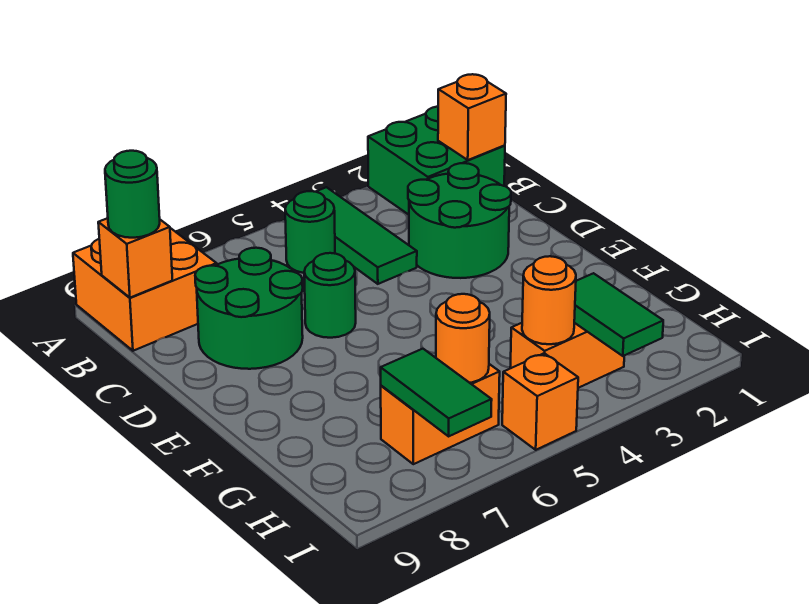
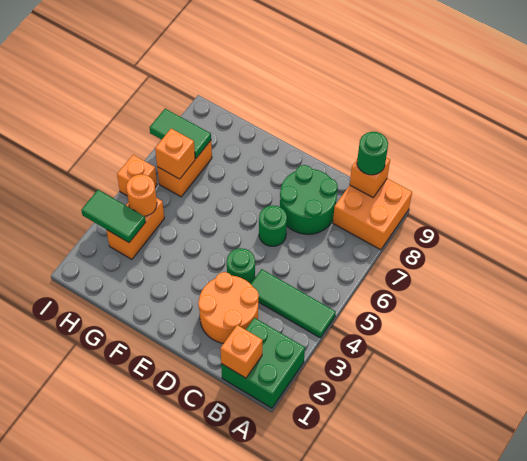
green round brick B5 level 1 -> green round brick D4 level 1
green round brick C2:D3 level 1 -> orange round brick C2:D3 level 1
orange round brick H6 level 2 -> orange brick H6 level 2

